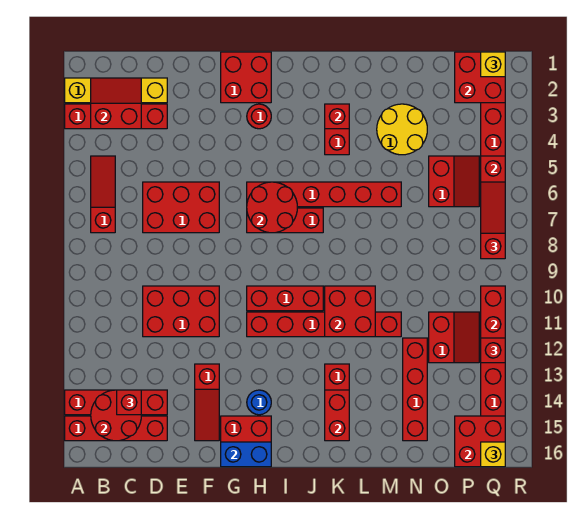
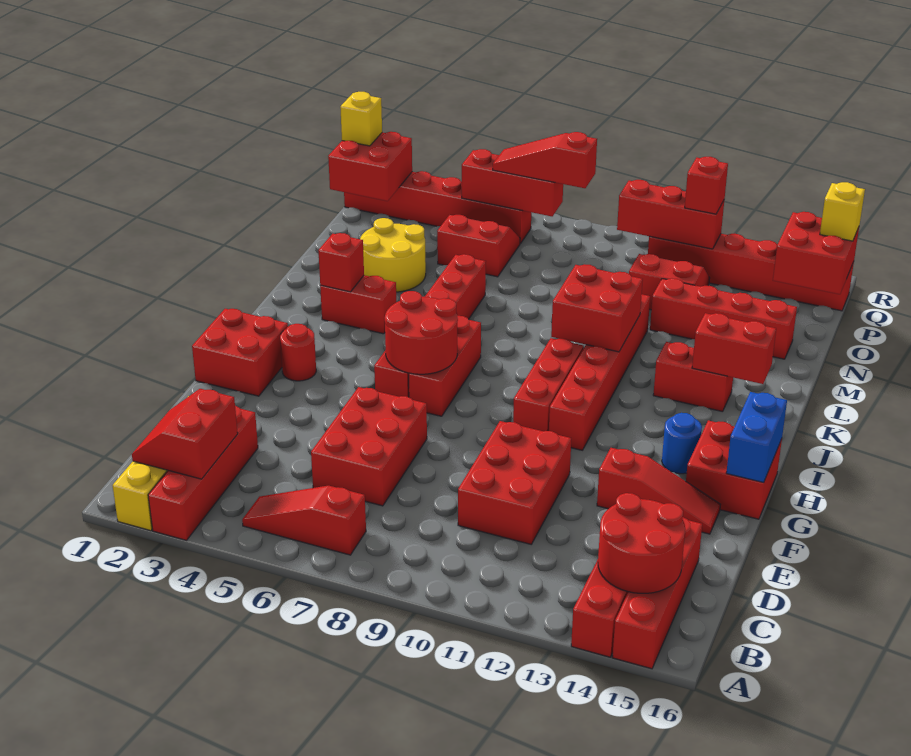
red brick C14 level 3 -> none

